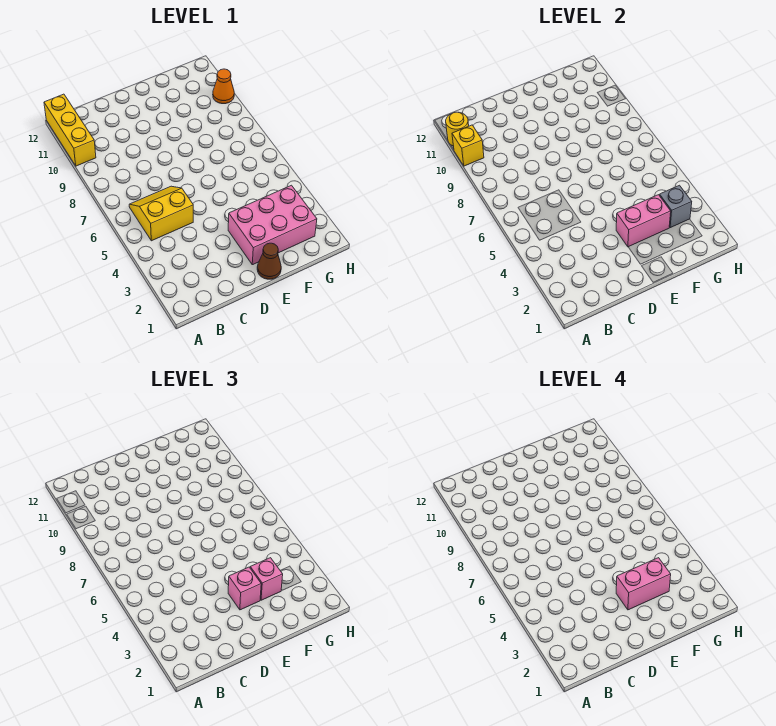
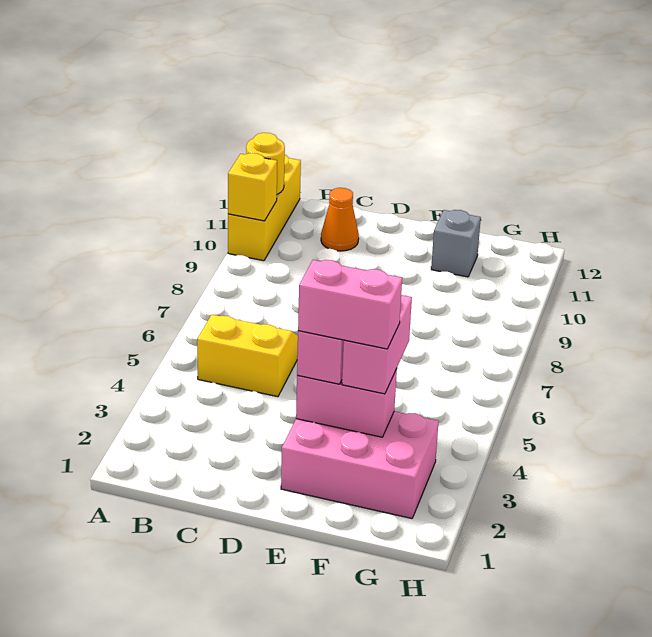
brown cone E1 level 1 -> none
pink brick F3 level 3 -> pink brick F3:F4 level 3
grey brick G3 level 2 -> grey brick F11 level 1
orange cone H10 level 1 -> orange cone C11 level 1

